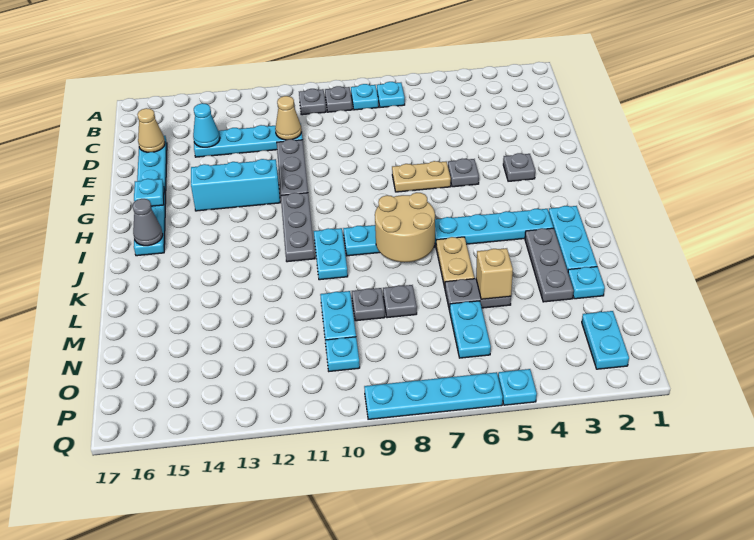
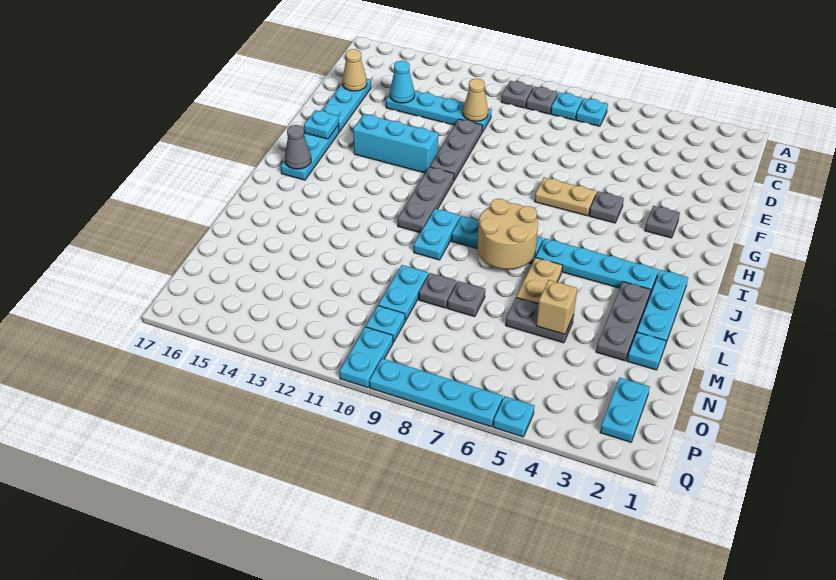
cyan plate N6:O6 level 1 -> cyan plate P10:Q10 level 1

